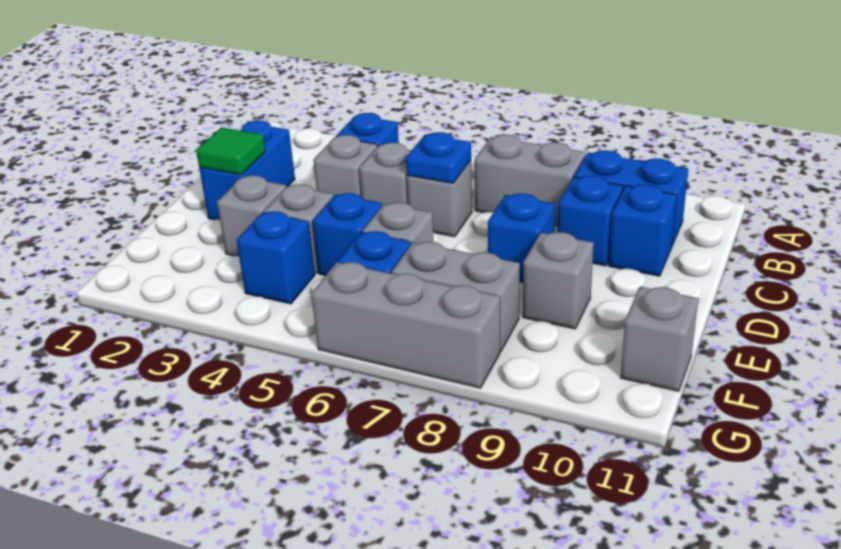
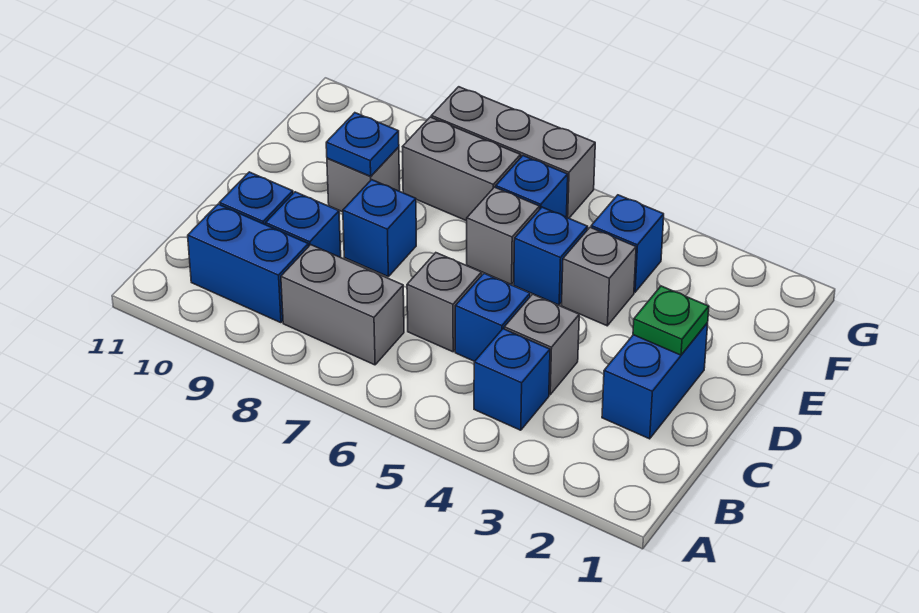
grey brick C5 level 1 -> blue brick C5 level 1
blue plate C6 level 2 -> blue plate E9 level 2
green tile D2 level 2 -> green plate D2 level 2
grey brick E3 level 1 -> none
grey brick F11 level 1 -> none

